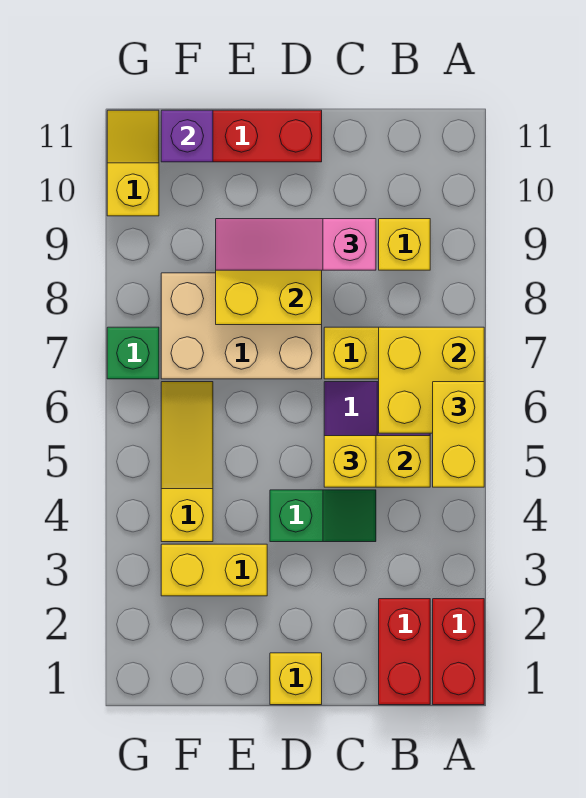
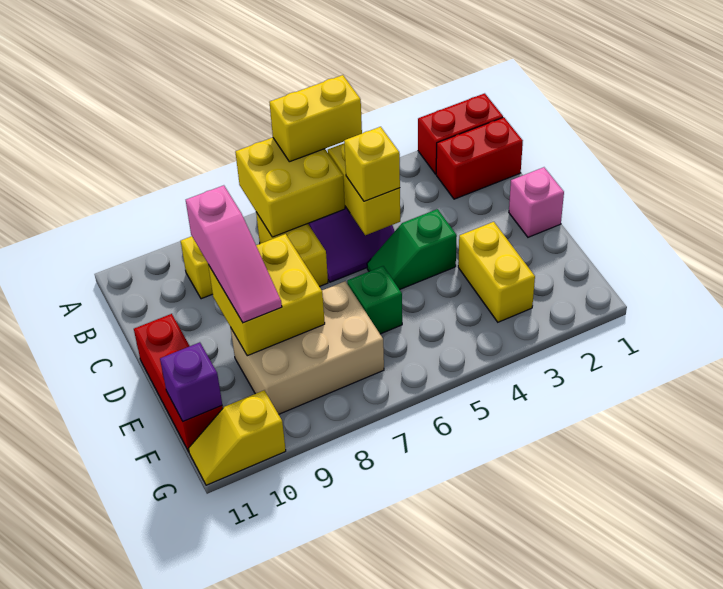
green slope C4:D4 level 1 top D -> green slope D4:D5 level 1 top 4
yellow brick D1 level 1 -> pink brick D1 level 1
tan brick D7:F8 level 1 -> tan brick E7:F9 level 1
yellow slope F4:F6 level 1 top 4 -> none
green brick G7 level 1 -> green brick E6 level 1

